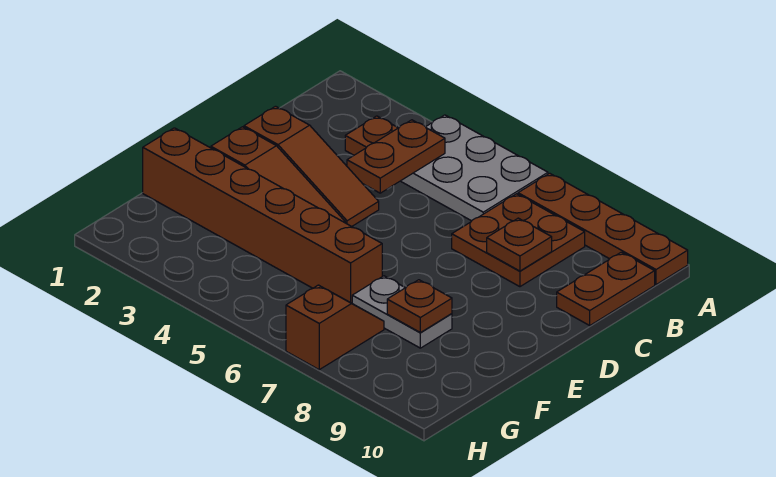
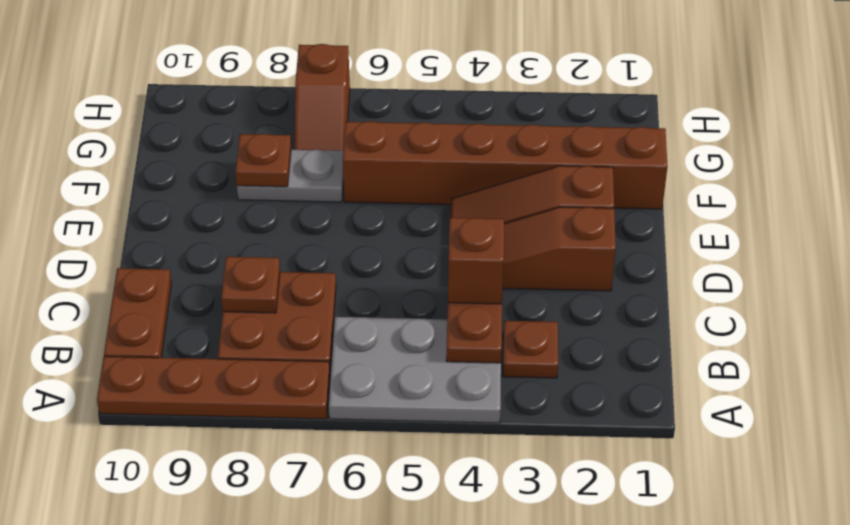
none -> brown brick C4 level 3

